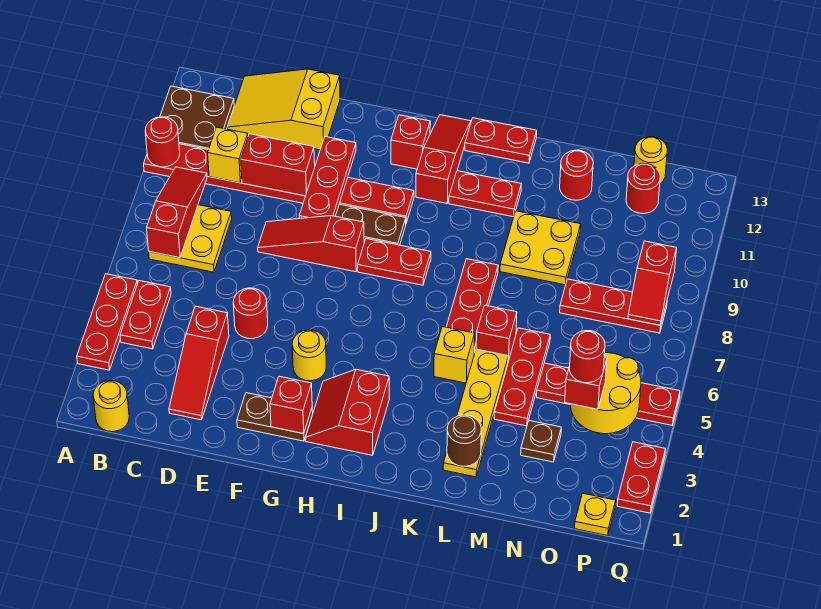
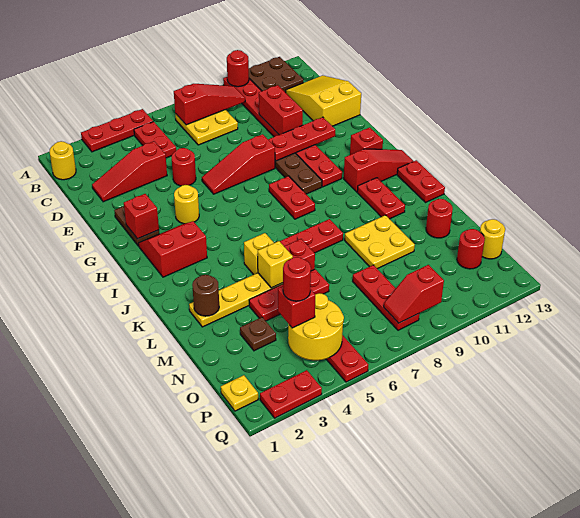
red plate B4:B5 level 1 -> red plate B5:C5 level 1
yellow brick C10 level 2 -> yellow brick L5 level 2
red slope E8:G8 level 1 top G -> red slope F6:F8 level 1 top 8

